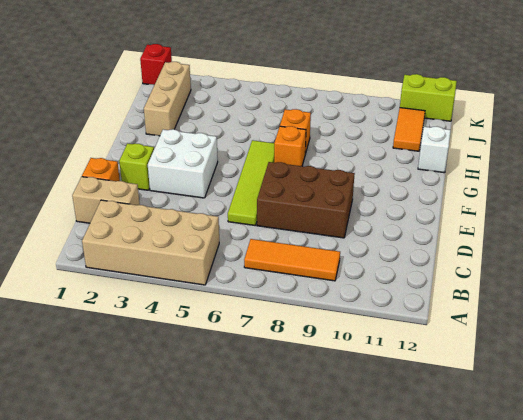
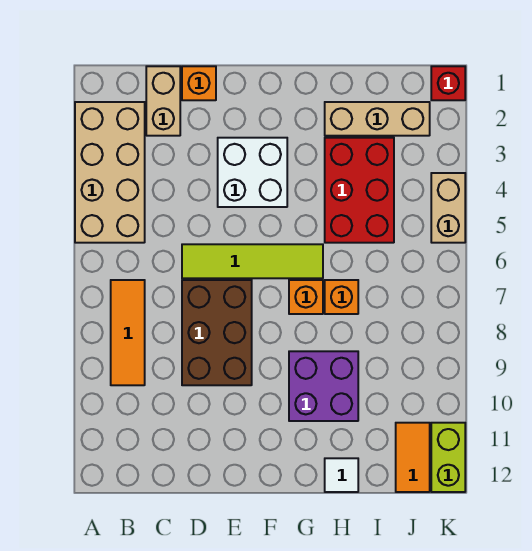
lime brick E2 level 1 -> none
none -> purple brick G9:H10 level 1
none -> red brick H3:I5 level 1
white brick H12 level 1 -> white tile H12 level 1
orange tile I11:J11 level 1 -> orange tile J11:J12 level 1
none -> tan brick K4:K5 level 1

